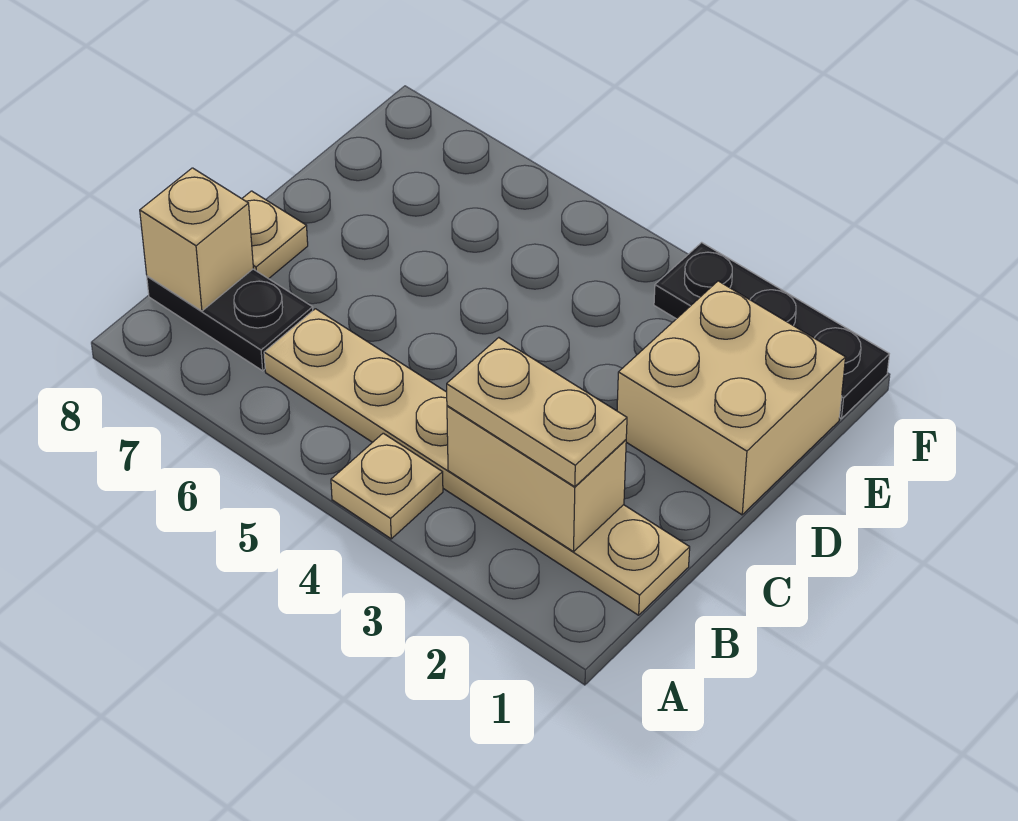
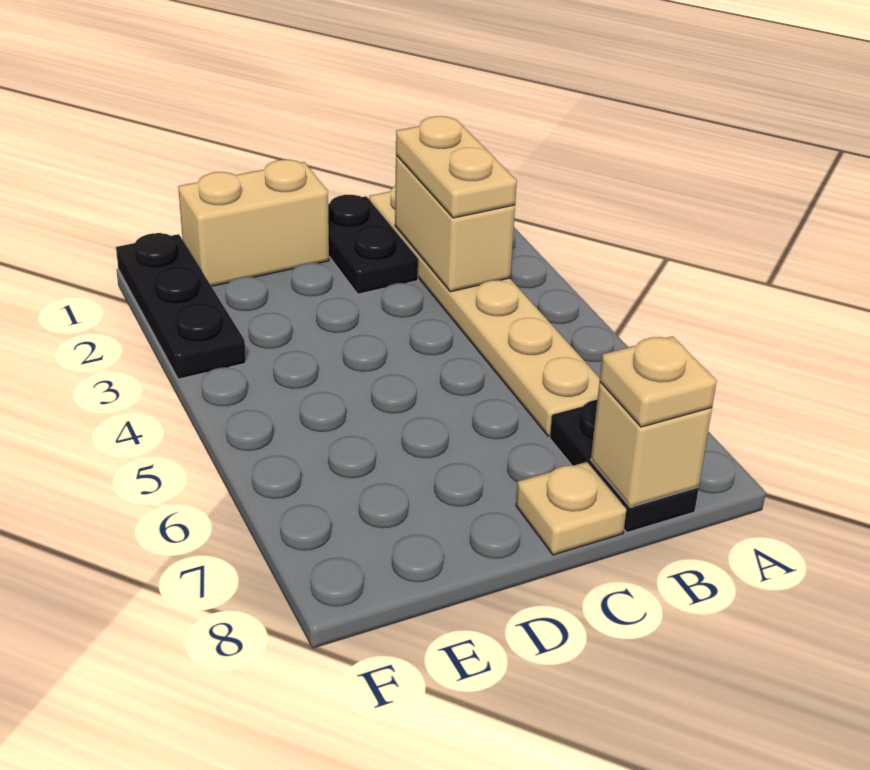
tan plate A4 level 1 -> tan plate B8 level 3
none -> black plate C1:C2 level 1
tan brick D1:E2 level 1 -> tan brick D1:E1 level 1

